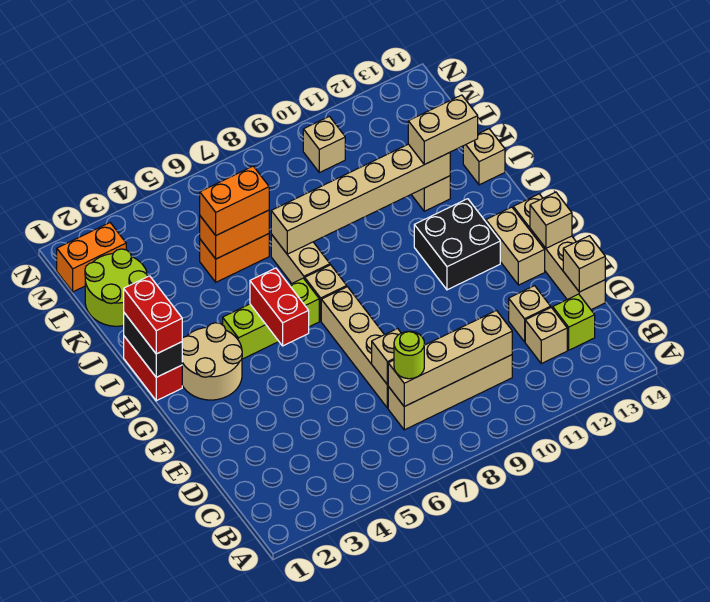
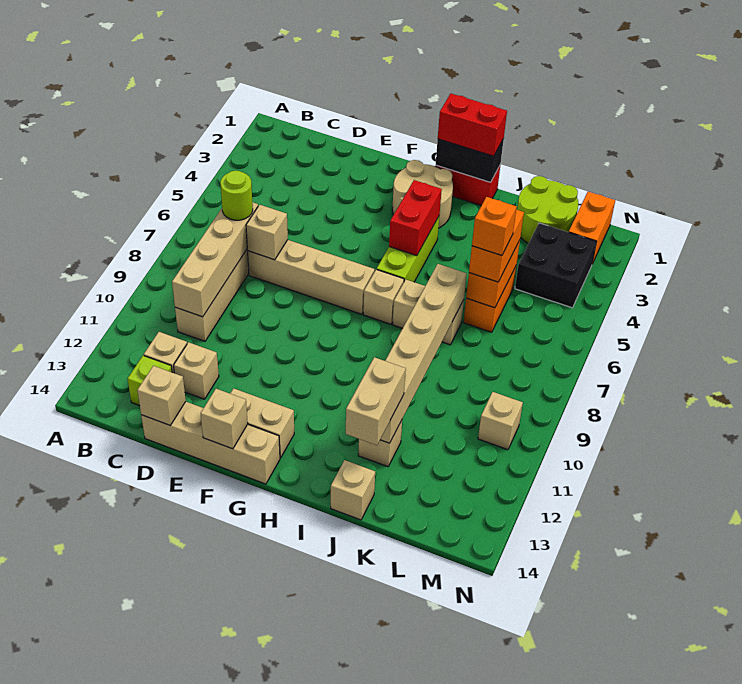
red brick G5:H5 level 2 -> red brick H4:H5 level 2
black brick G11:H12 level 1 -> black brick L3:M4 level 1
none -> orange brick K6 level 4

